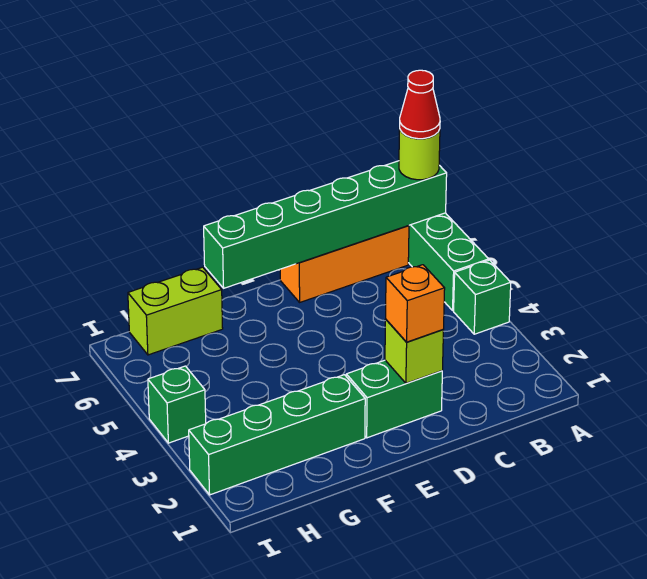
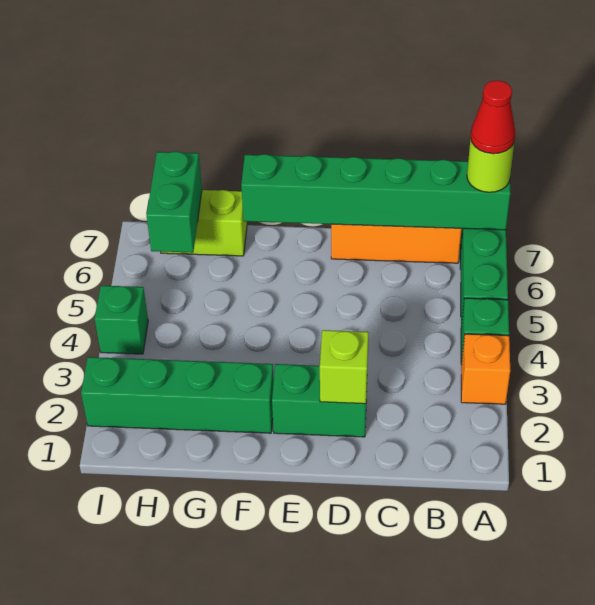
orange brick D2 level 3 -> orange brick A3 level 1
none -> green brick H6:H7 level 2

